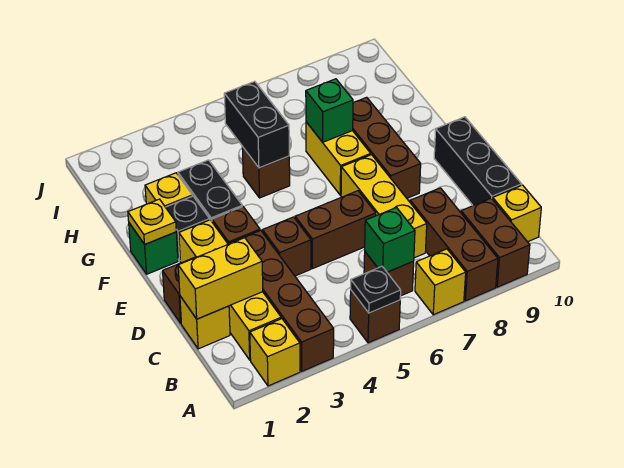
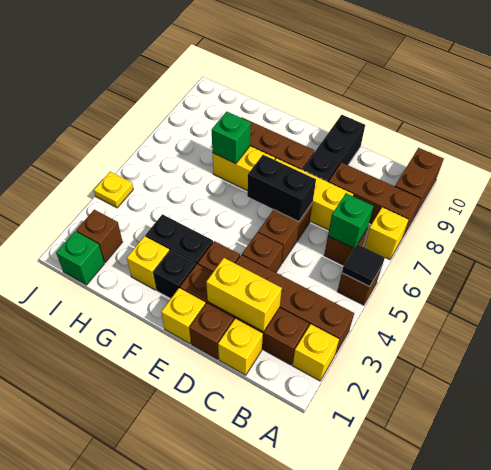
black plate A5 level 2 -> black tile A5 level 2
brown brick A9:B9 level 1 -> brown brick A9:A10 level 1
yellow brick B2:E2 level 1 -> brown brick B2:E2 level 1
yellow brick B10 level 1 -> yellow brick E1 level 1
yellow brick C1:C2 level 2 -> yellow brick C2:D2 level 2
black brick C10:E10 level 1 -> black brick D8:D10 level 1
green brick F1 level 1 -> green brick I1 level 1
yellow plate F1 level 2 -> yellow plate J4 level 1
brown brick G5 level 1 -> brown brick I2 level 1
black brick G5:H5 level 2 -> black brick D6:E6 level 2

